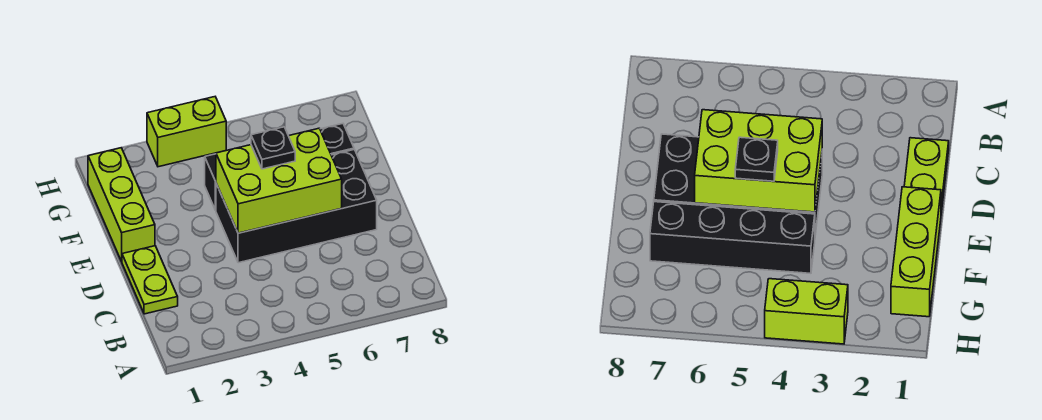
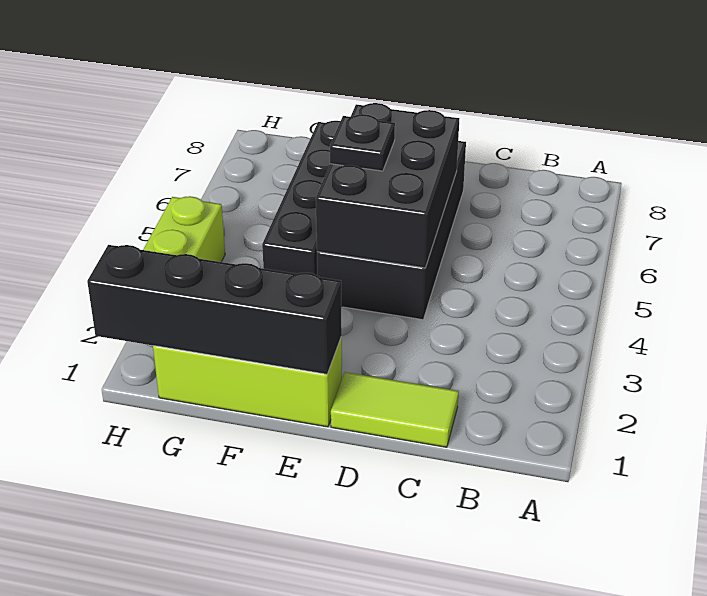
lime plate C1:D1 level 1 -> lime tile C1:D1 level 1
lime brick D4:E6 level 2 -> black brick D4:E6 level 2
none -> black brick E1:H1 level 2

